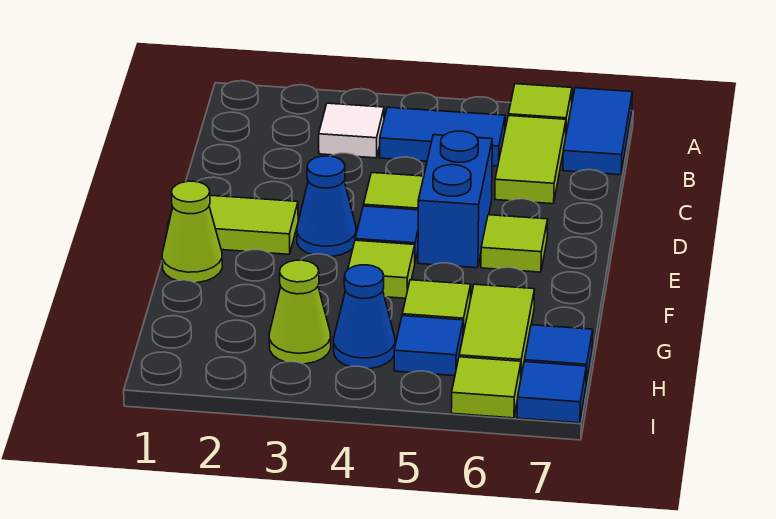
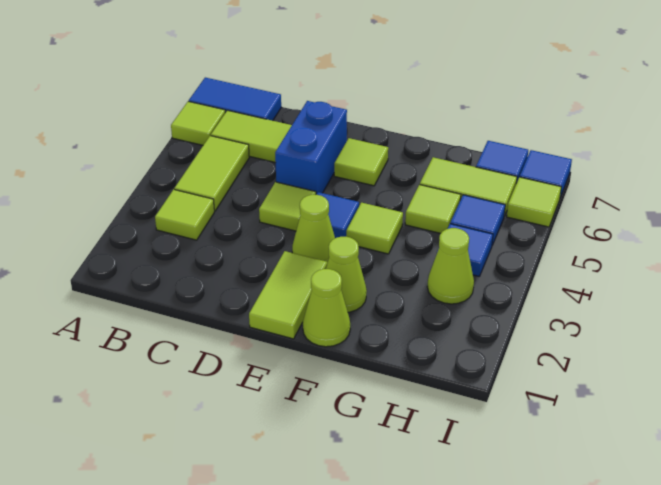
white tile B3 level 1 -> lime tile B3 level 1
blue tile B4:B5 level 1 -> lime tile B4:B5 level 1
blue brick D5:E5 level 1 -> blue brick D5:D6 level 1
blue cone E3 level 1 -> lime cone E3 level 1
none -> lime cone F2 level 1
blue cone H4 level 1 -> blue tile H4 level 1

